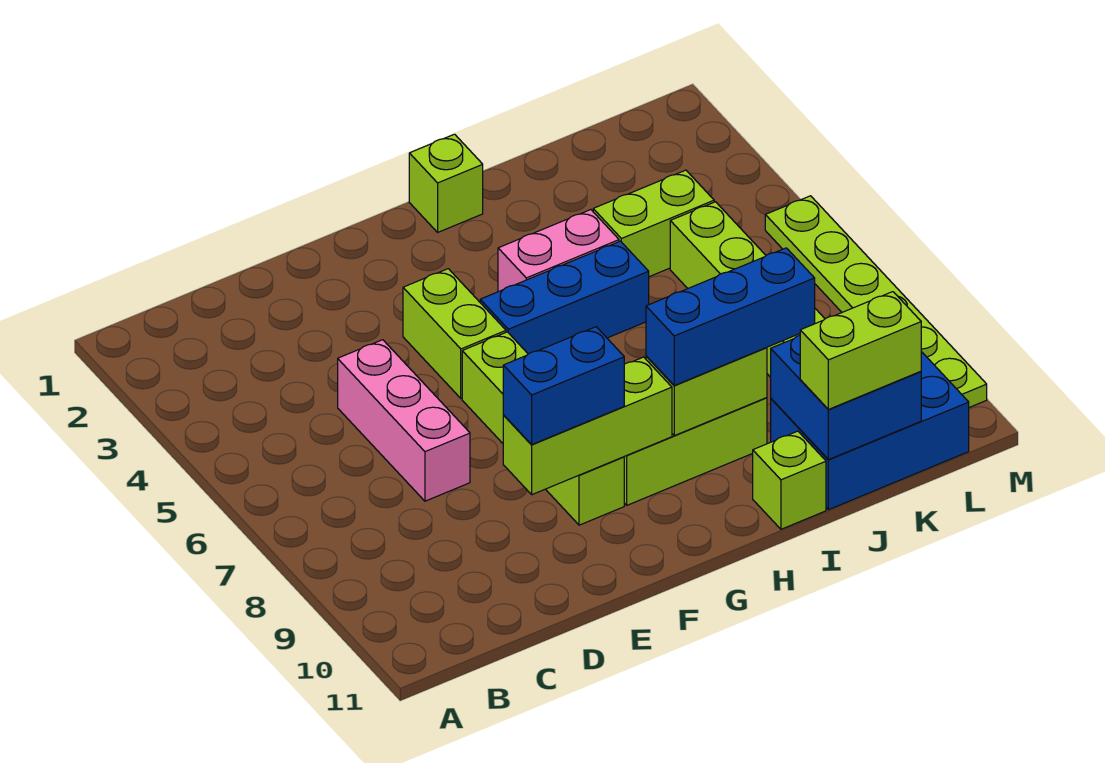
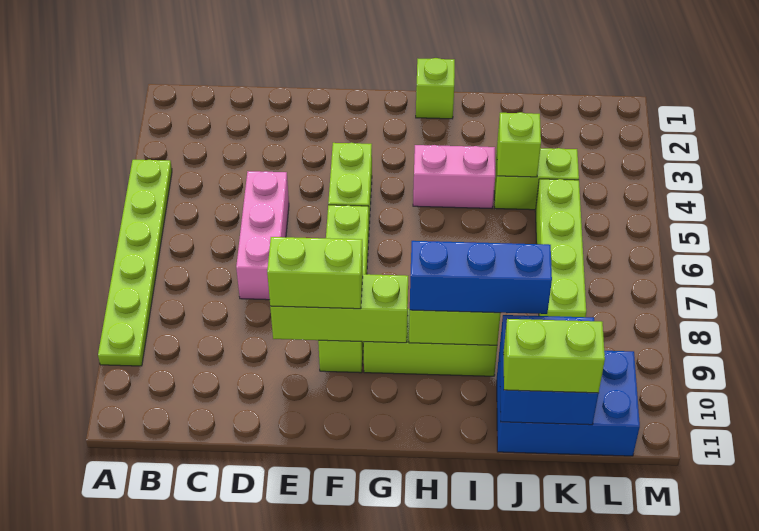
blue brick E9:F9 level 3 -> lime brick E9:F9 level 3
blue brick G5:I5 level 1 -> none
lime brick I11 level 1 -> lime brick J4 level 2
lime plate M5:M10 level 1 -> lime plate A4:A9 level 1

